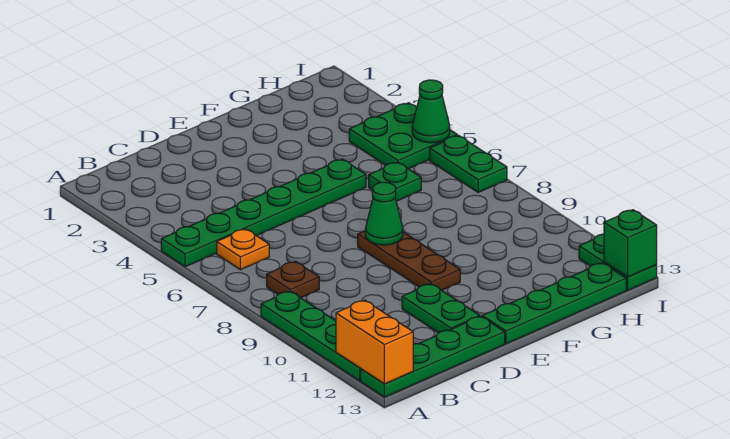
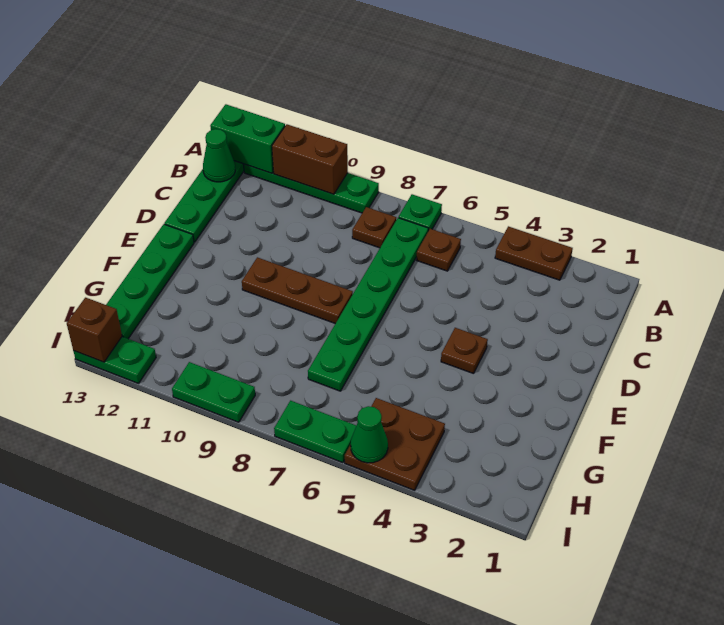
none -> brown plate A3:A4 level 1
green plate A5:F5 level 1 -> green plate B7:G7 level 1
none -> brown brick A10:A11 level 2
orange brick A12:A13 level 2 -> green brick A12:A13 level 2
orange plate B6 level 1 -> brown plate B6 level 1
green plate D11:D12 level 1 -> green plate I9:I10 level 1
none -> brown plate E4 level 1
green cone E8 level 2 -> green cone B13 level 2
green plate G6 level 1 -> green plate A7 level 1
green plate H4:I5 level 1 -> brown plate H4:I5 level 1
green brick I13 level 2 -> brown brick I13 level 2

